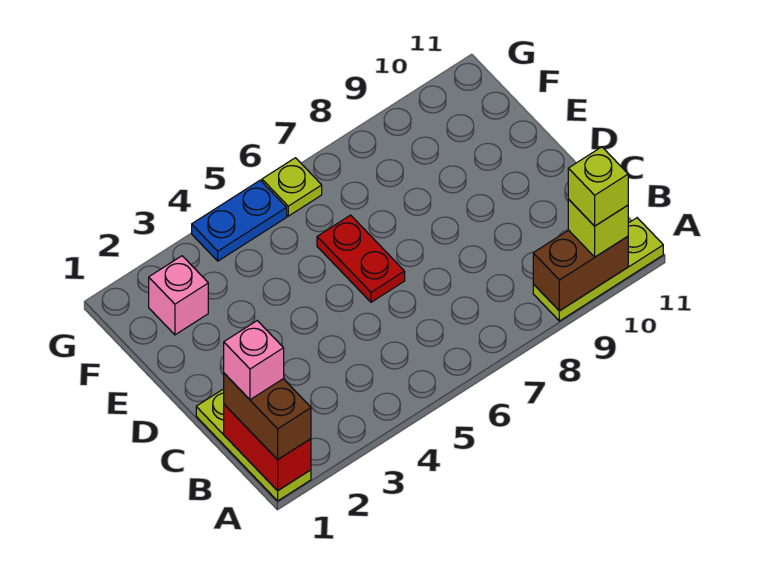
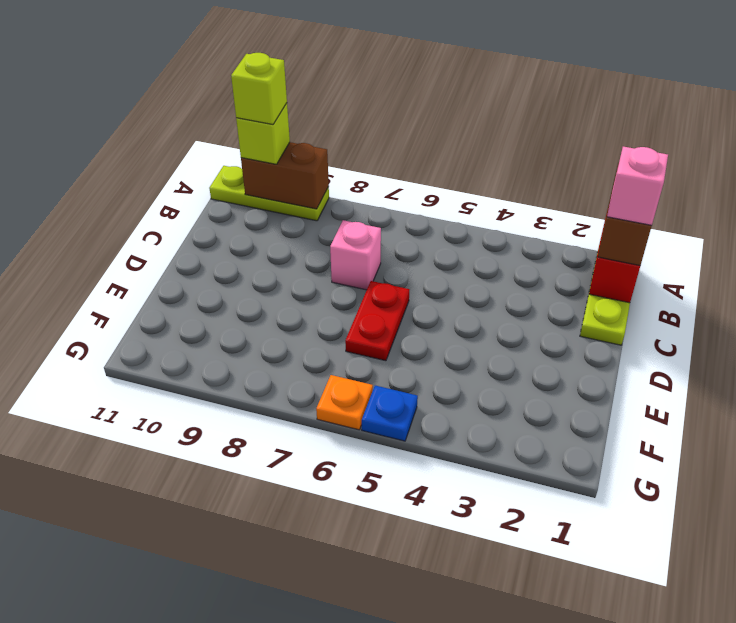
pink brick F2 level 1 -> pink brick C7 level 1
blue plate G4:G5 level 1 -> blue plate G5 level 1
lime plate G6 level 1 -> orange plate G6 level 1

